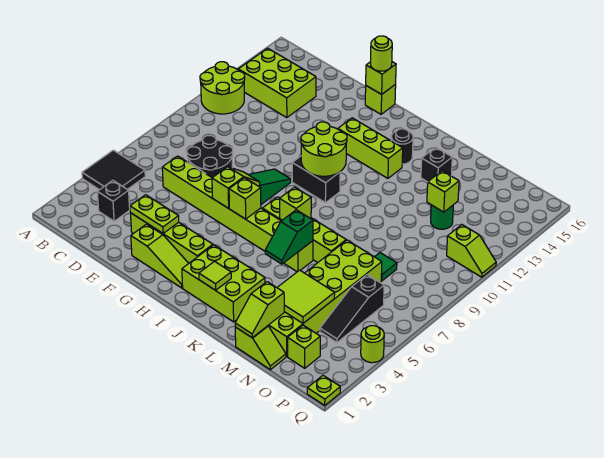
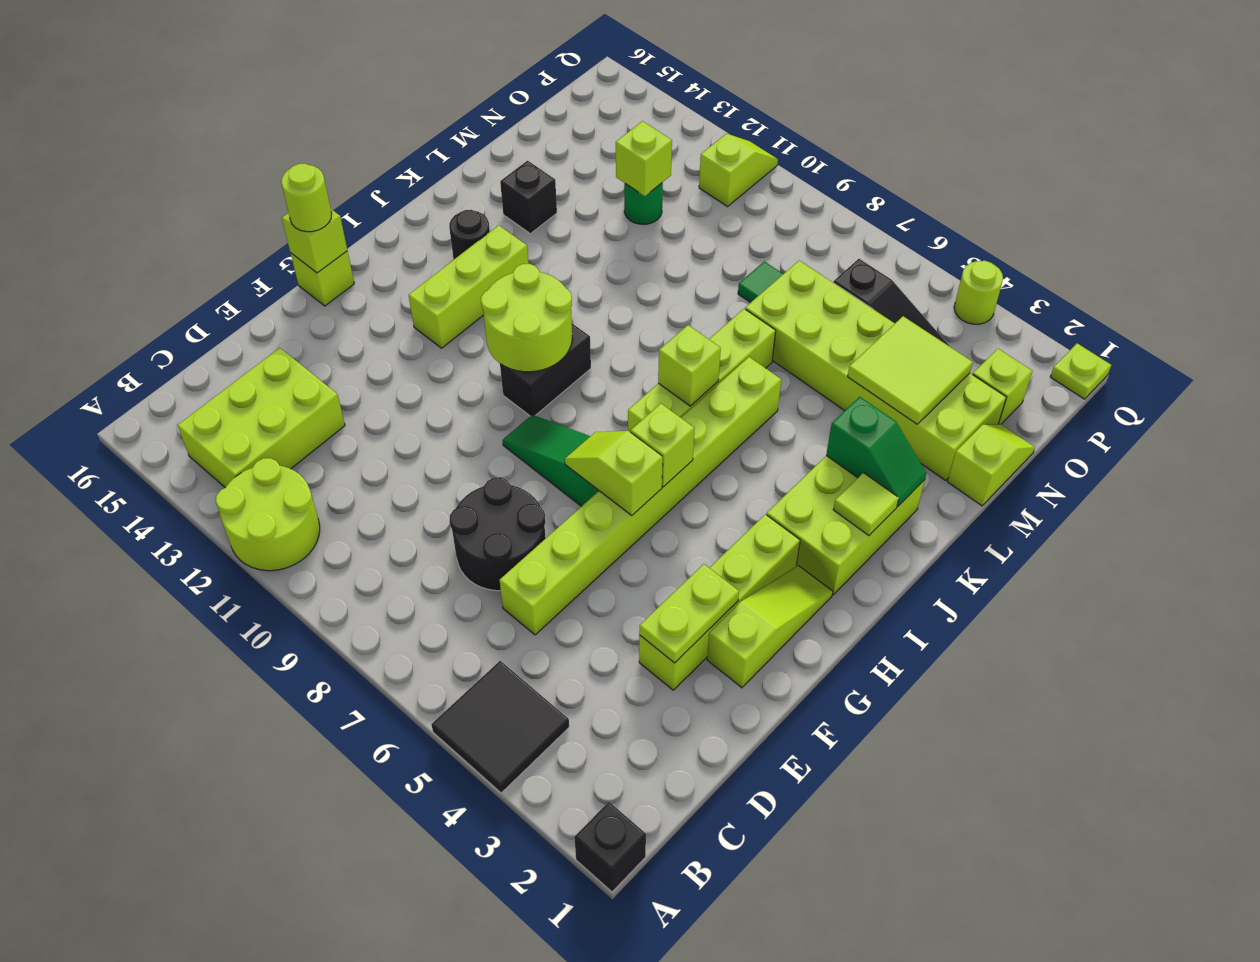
black brick C3 level 1 -> black brick A1 level 1
green slope K5:K6 level 2 top 6 -> green slope K2:K3 level 2 top 3
lime slope M1:M2 level 2 top 2 -> none

